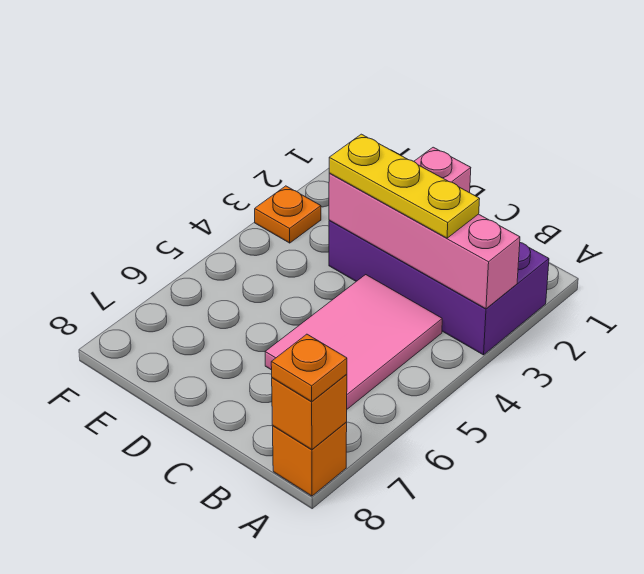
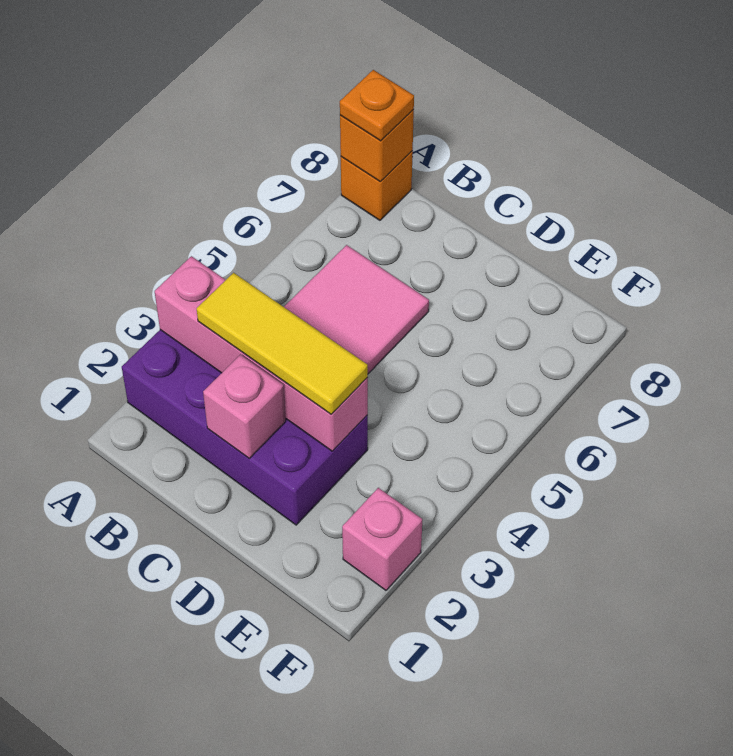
yellow plate B3:D3 level 3 -> yellow tile B3:D3 level 3
none -> pink brick F2 level 1
orange plate F3 level 1 -> none

